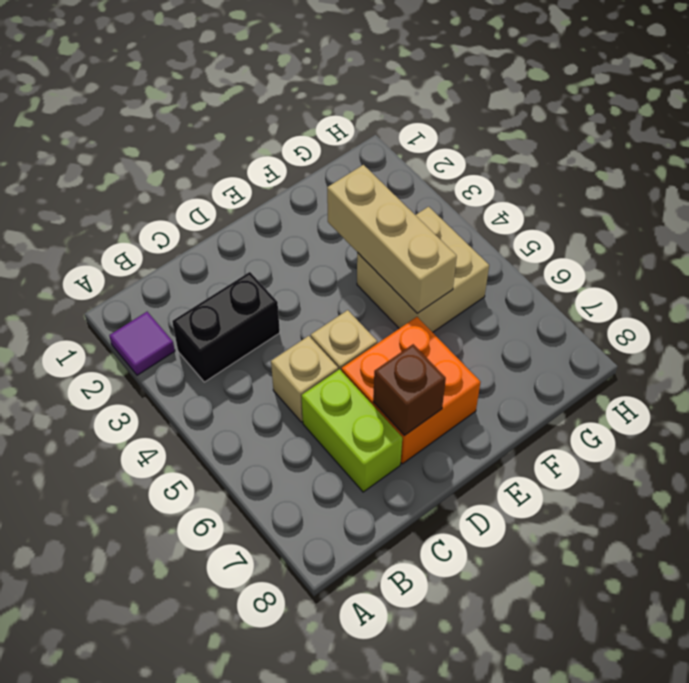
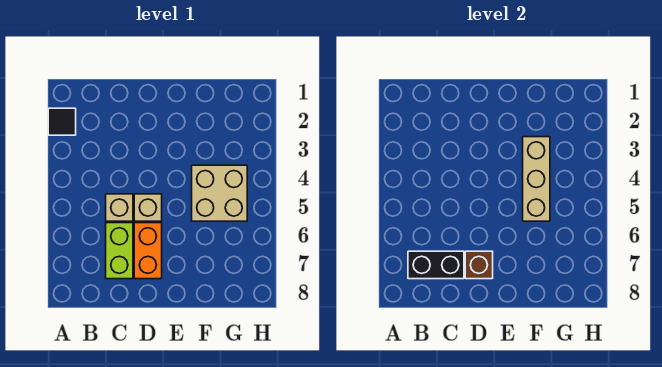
purple tile A2 level 1 -> black tile A2 level 1
black brick B3:C3 level 1 -> black brick B7:C7 level 2
orange brick D6:E7 level 1 -> orange brick D6:D7 level 1

